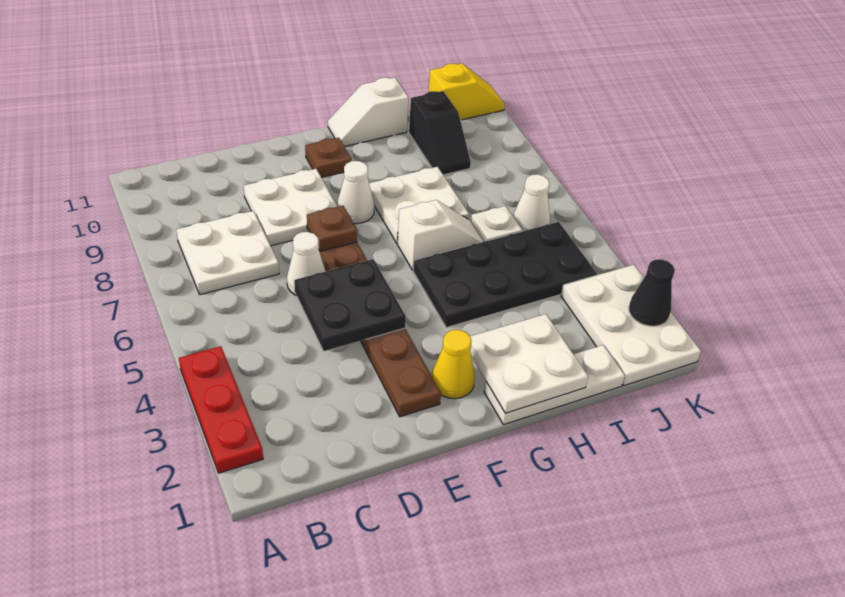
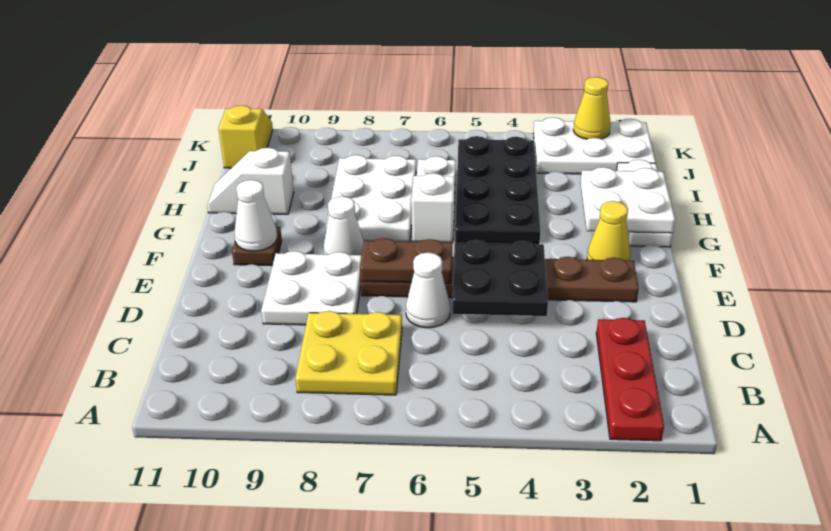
red plate A2:A4 level 1 -> red plate A2:C2 level 1
white plate B7:C8 level 1 -> yellow plate B7:C8 level 1
brown plate E7 level 2 -> brown plate E6:E7 level 2
white plate G7:H8 level 1 -> white plate G7:I8 level 1
white slope G11:H11 level 1 top H -> white slope H10:H11 level 1 top 10
black slope I9:I10 level 1 top 10 -> none
white cone J6 level 1 -> white cone F10 level 2
black cone K2 level 2 -> yellow cone K2 level 2

